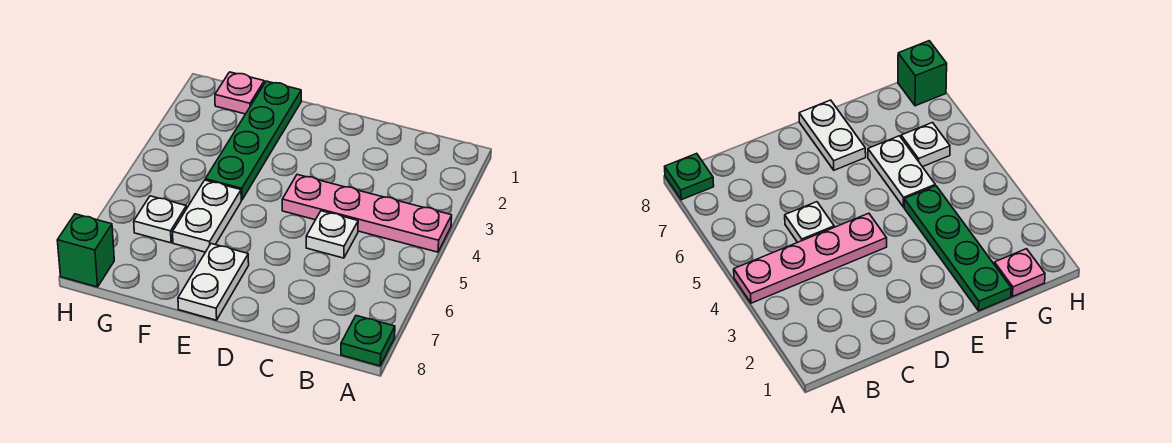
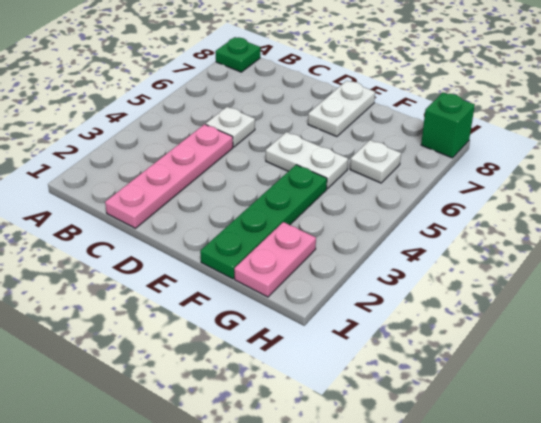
pink plate A4:D4 level 1 -> pink plate C1:C4 level 1
white plate F5:F6 level 1 -> white plate E5:F5 level 1
pink plate G1 level 1 -> pink plate G1:G2 level 1

